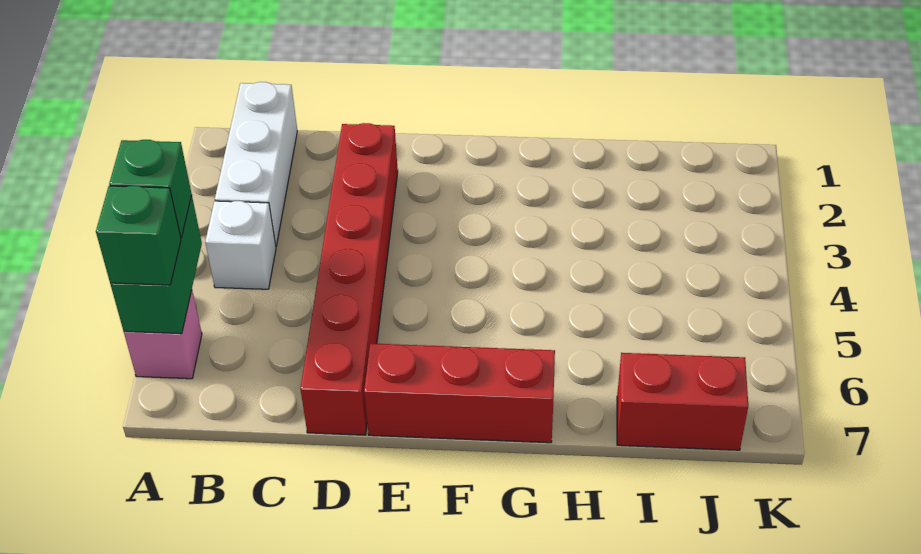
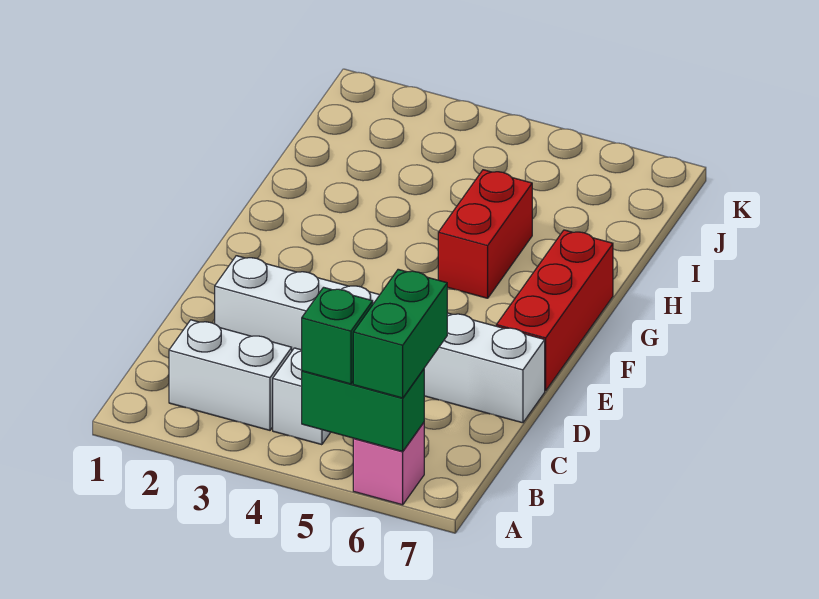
green brick A6 level 3 -> green brick A6:B6 level 3
white brick B1:B3 level 1 -> white brick B2:B3 level 1
red brick D2:D7 level 1 -> white brick D2:D7 level 1
red brick I7:J7 level 1 -> red brick G5:H5 level 1

